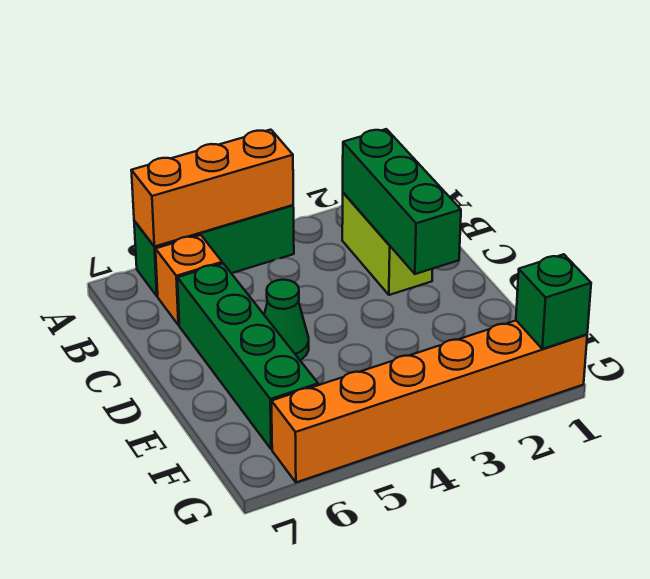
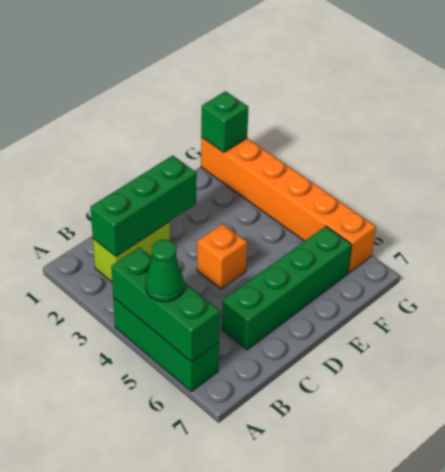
orange brick A4:A6 level 2 -> green brick A4:A6 level 2
orange brick B6 level 1 -> orange brick D4 level 1
green cone D5 level 1 -> green cone A5 level 3

